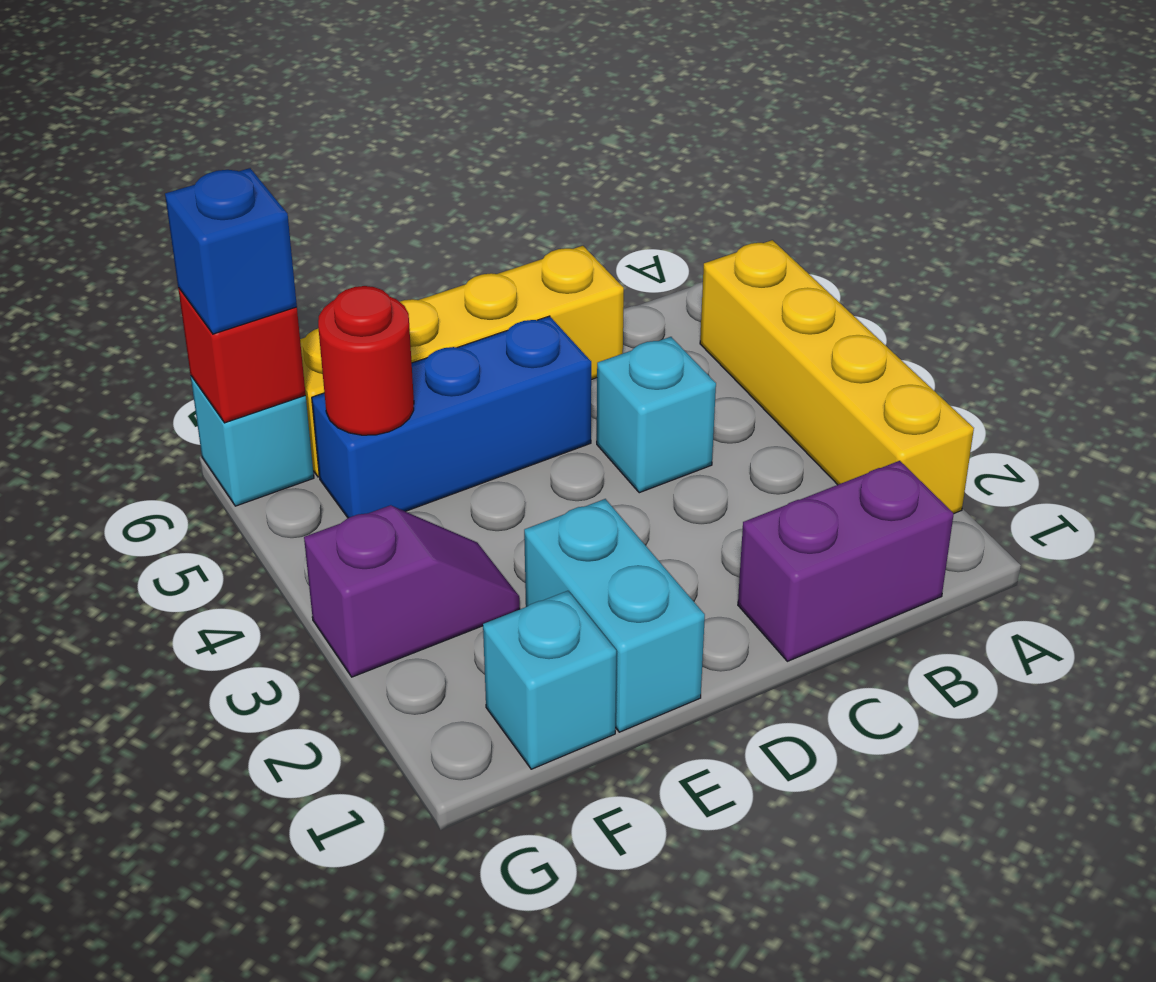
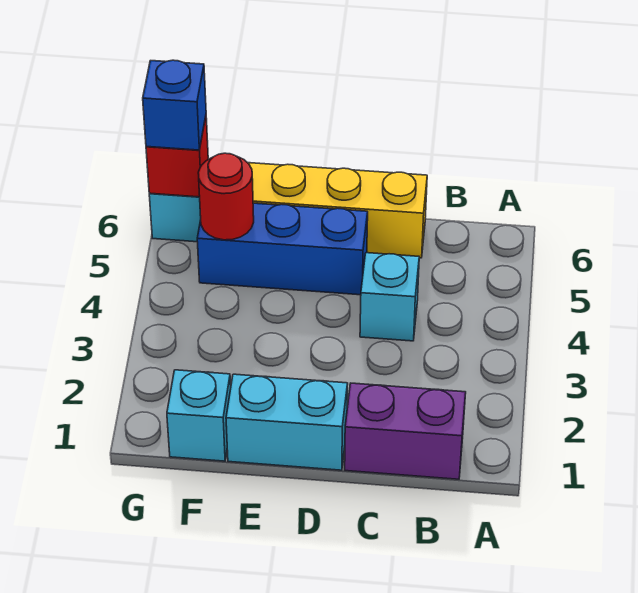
yellow brick A2:A5 level 1 -> none
cyan brick E1:E2 level 1 -> cyan brick D1:E1 level 1
purple slope F3:G3 level 1 top G -> none

